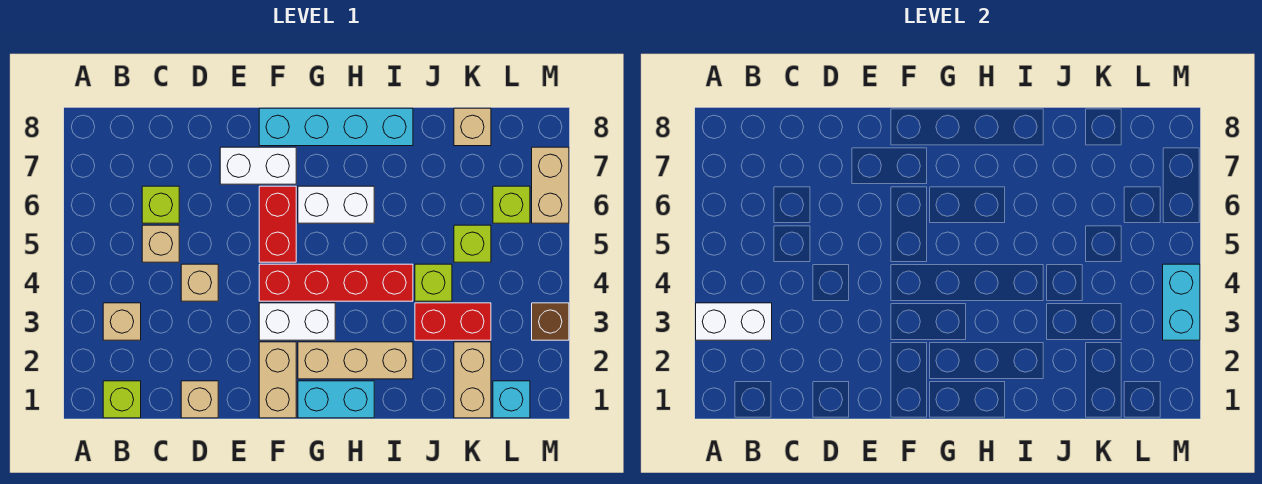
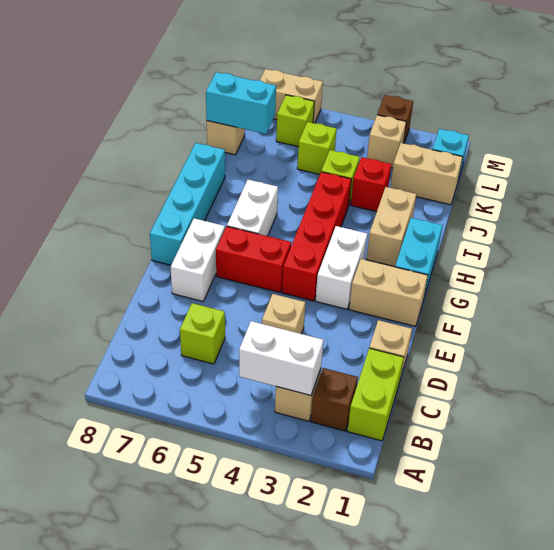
white brick A3:B3 level 2 -> white brick B3:B4 level 2
lime brick B1 level 1 -> lime brick B1:C1 level 1
none -> brown brick B2 level 1
tan brick C5 level 1 -> tan brick L3 level 1
tan brick G2:I2 level 1 -> tan brick H2:I2 level 1
red brick J3:K3 level 1 -> red brick J3 level 1
cyan brick M3:M4 level 2 -> cyan brick K7:K8 level 2

